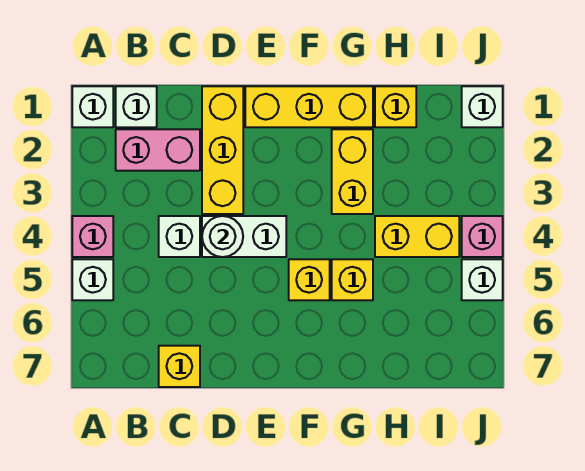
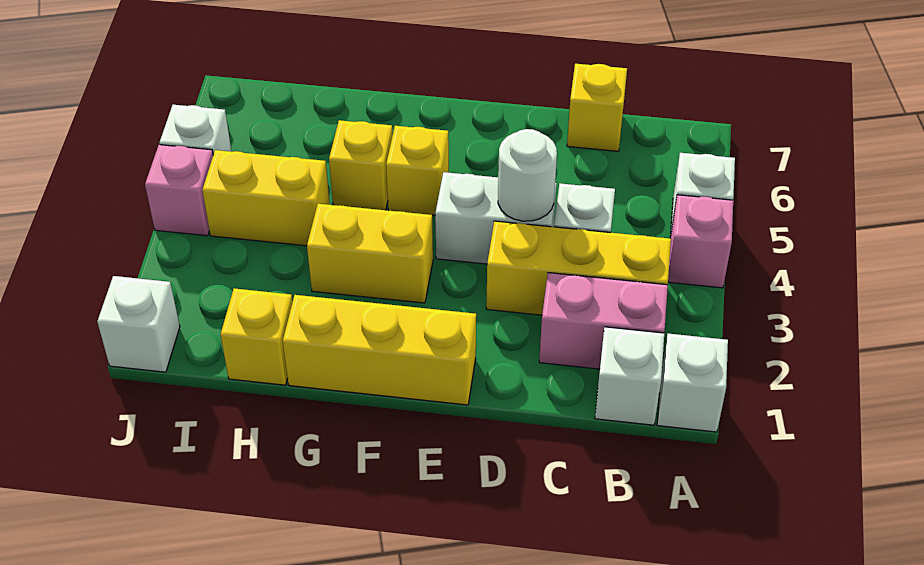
yellow brick D1:D3 level 1 -> yellow brick B3:D3 level 1
yellow brick G2:G3 level 1 -> yellow brick F3:G3 level 1

